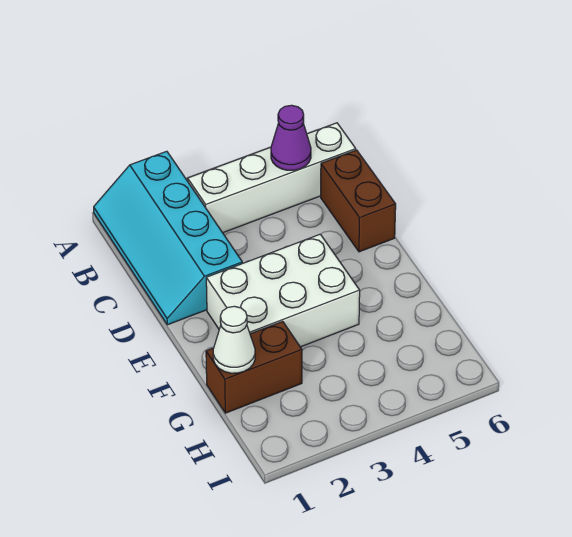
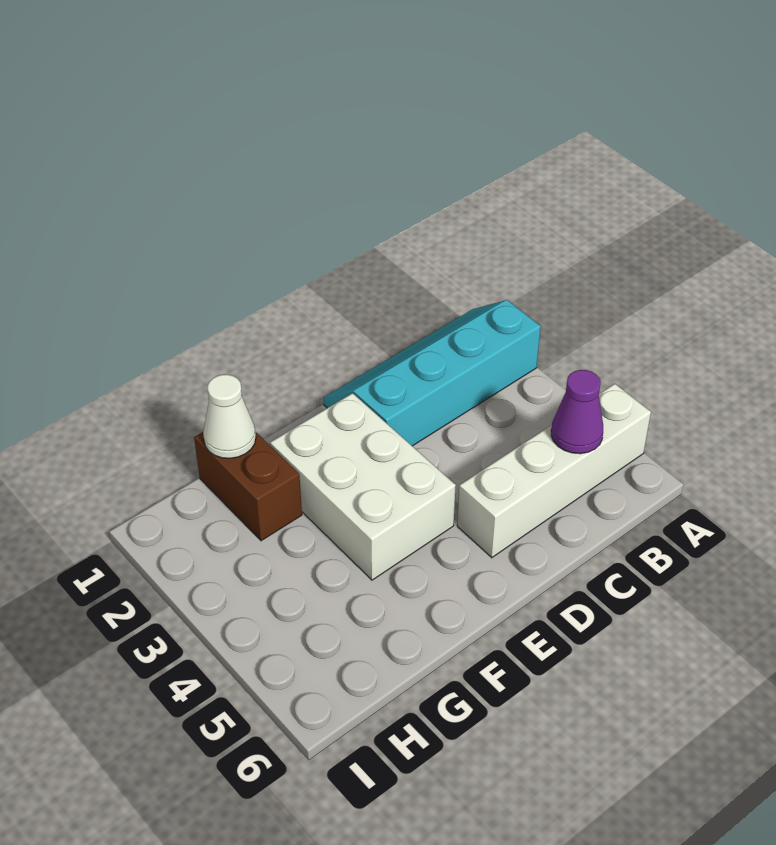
white brick B3:B6 level 1 -> white brick A5:D5 level 1
brown brick C6:D6 level 1 -> none

